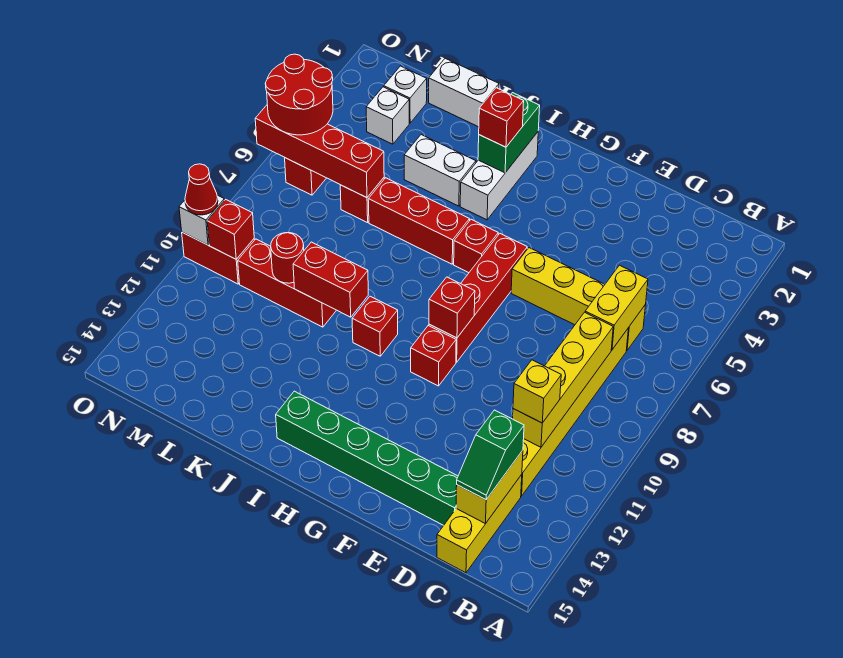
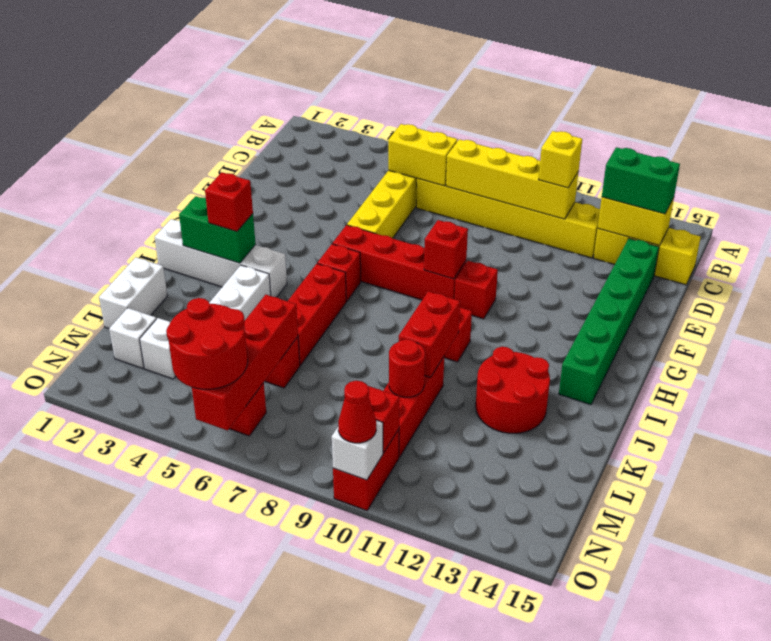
green slope C13:C14 level 3 top 13 -> green brick C13:C14 level 3
white brick I2:I4 level 1 -> white brick I1:I4 level 1
none -> red round brick J12:K13 level 1

